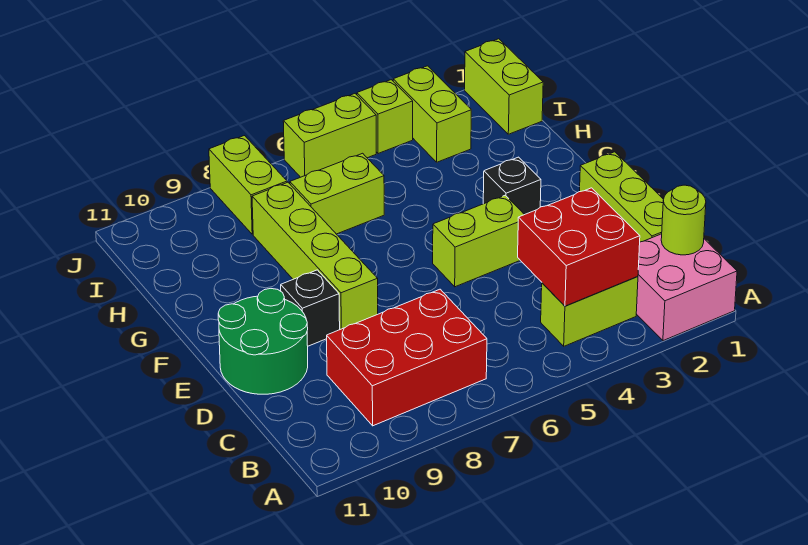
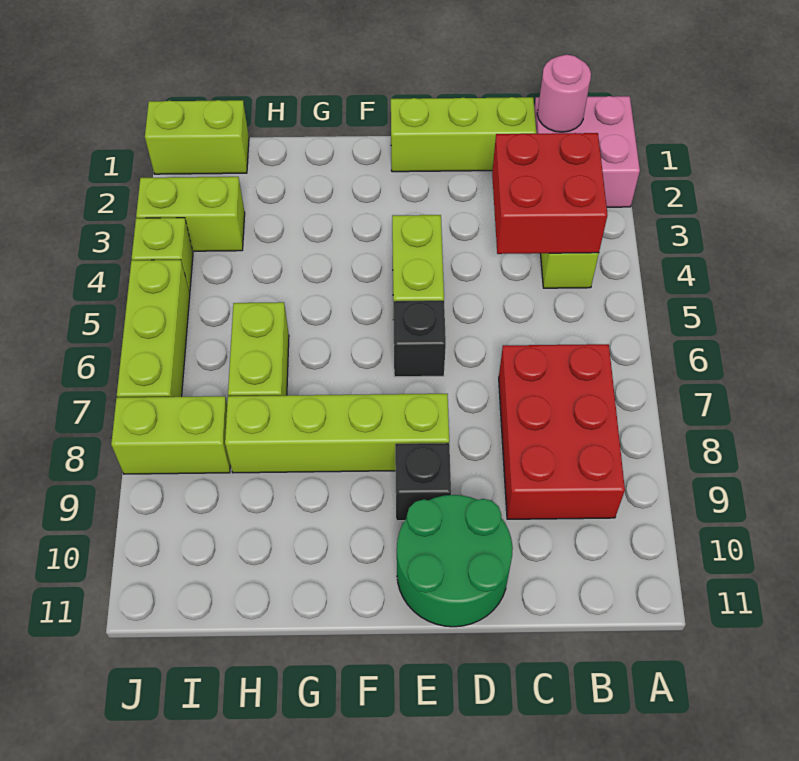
lime round brick B1 level 2 -> pink round brick B1 level 2
black brick F3 level 1 -> black brick E6 level 1
lime brick J5:J6 level 1 -> lime brick J5:J7 level 1

